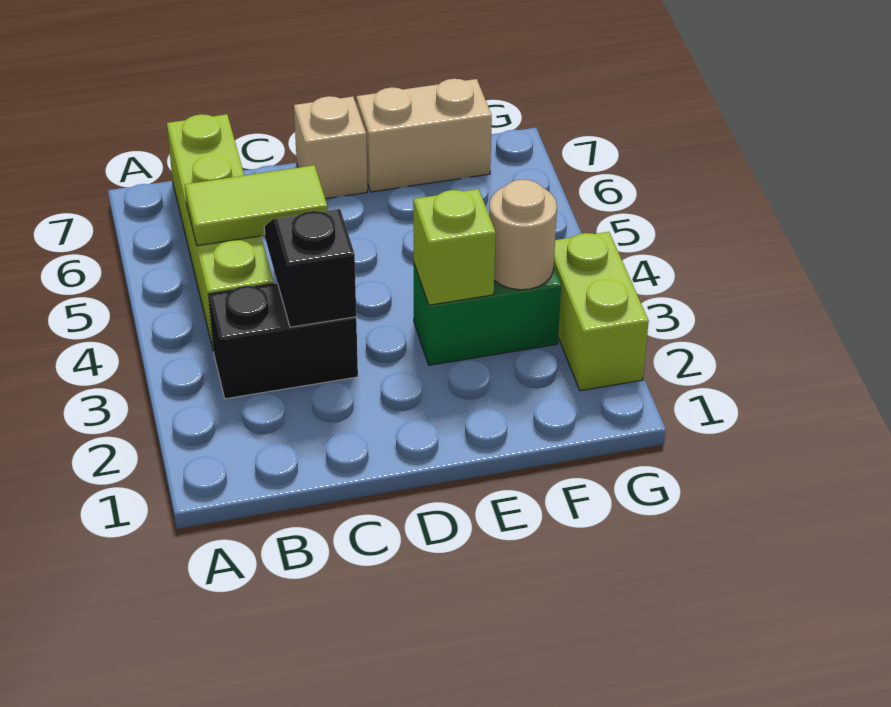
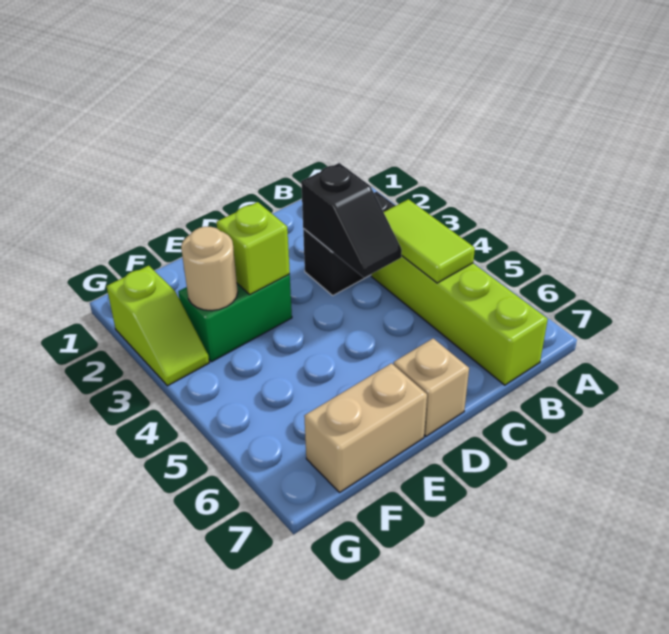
lime tile B5:C5 level 2 -> lime tile B4:B5 level 2
lime brick G2:G3 level 1 -> lime slope G2:G3 level 1 top 2

